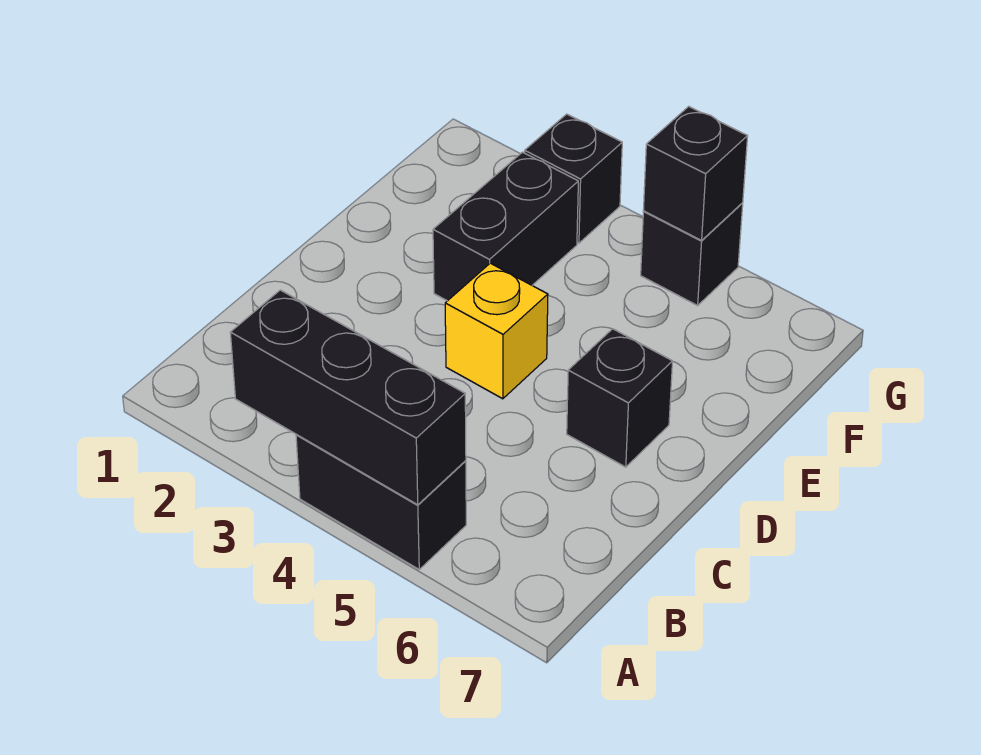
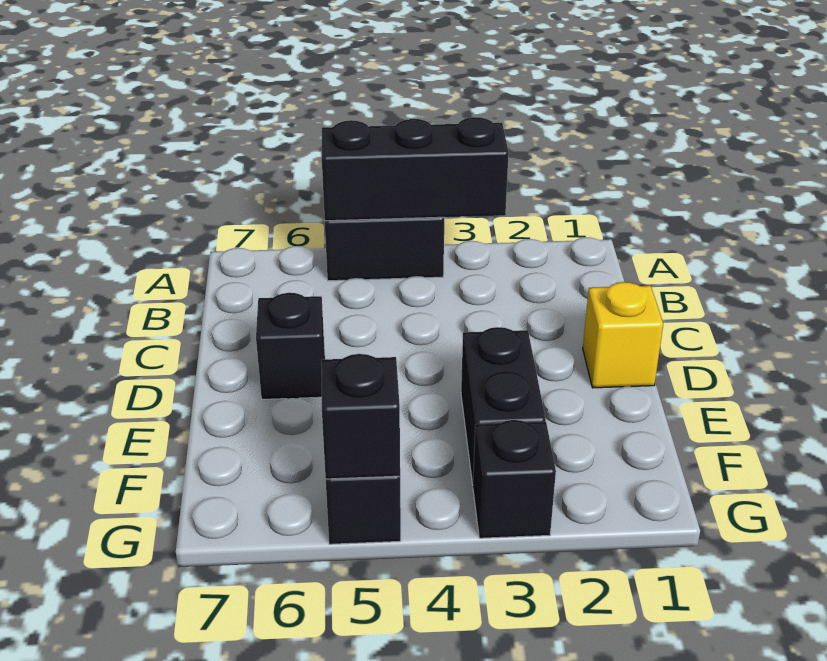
yellow brick D4 level 1 -> yellow brick D1 level 1

